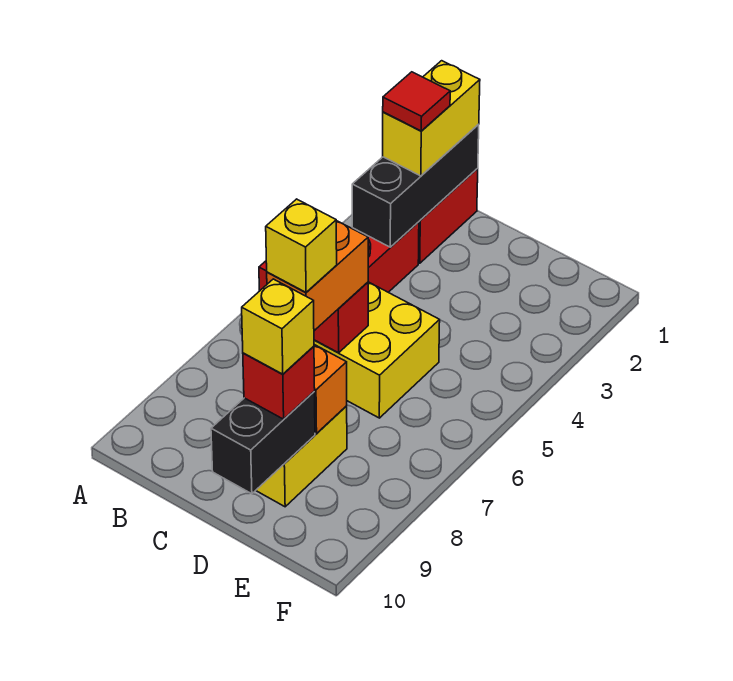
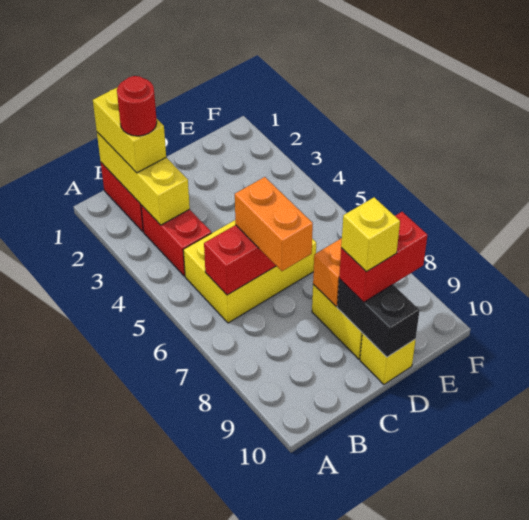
black brick B1:B3 level 2 -> yellow brick B1:B3 level 2
red tile B2 level 4 -> red round brick B2 level 4
yellow brick C7 level 4 -> yellow brick D10 level 1
red brick D9 level 3 -> red brick D9:E9 level 3

